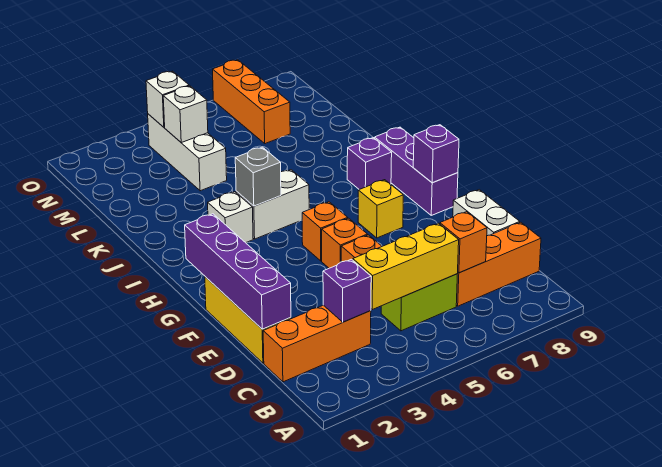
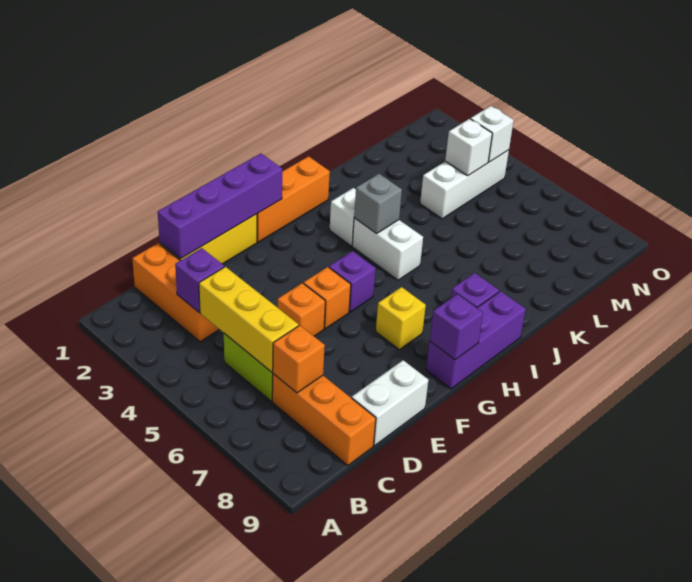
orange brick G5 level 1 -> purple brick G5 level 1
orange brick M7:O7 level 1 -> orange brick G1:I1 level 1

